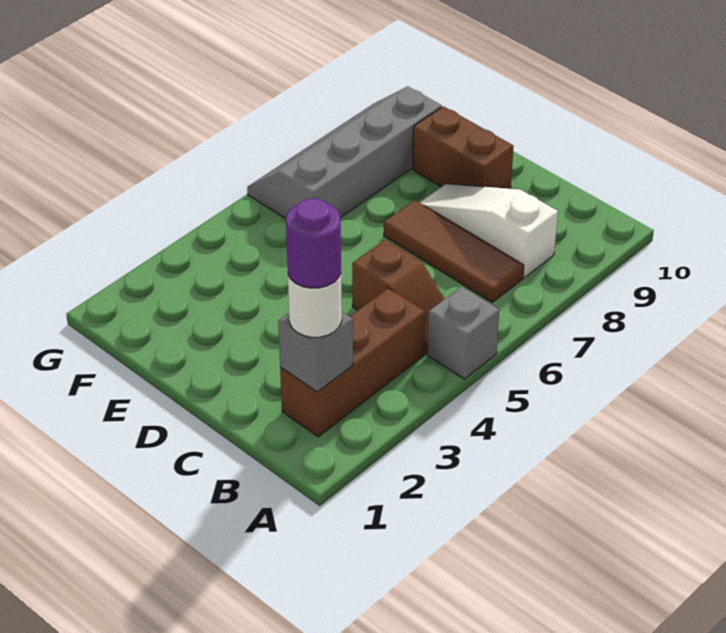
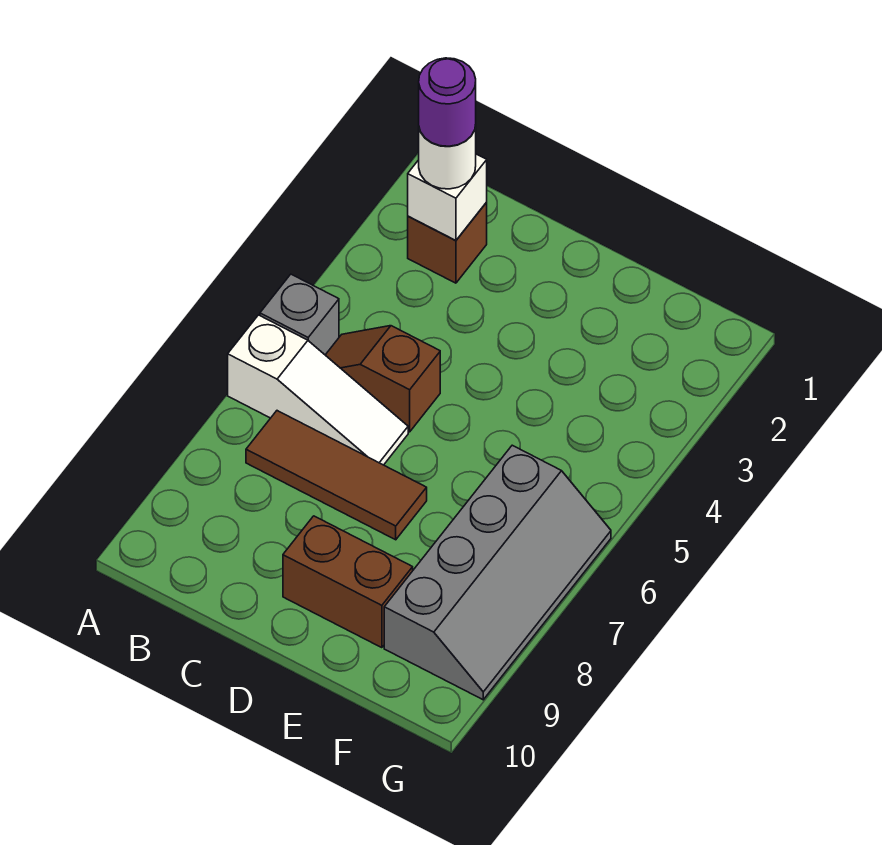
brown brick B2:B4 level 1 -> brown brick B2 level 1
grey brick B2 level 2 -> white brick B2 level 2
white slope B8:D8 level 1 top B -> white slope A6:C6 level 1 top A

